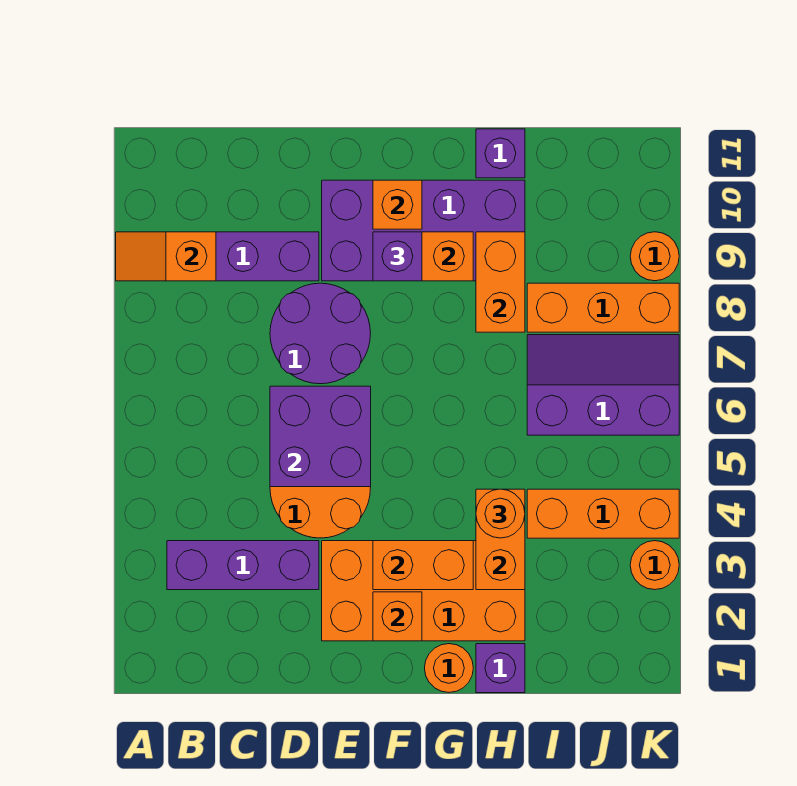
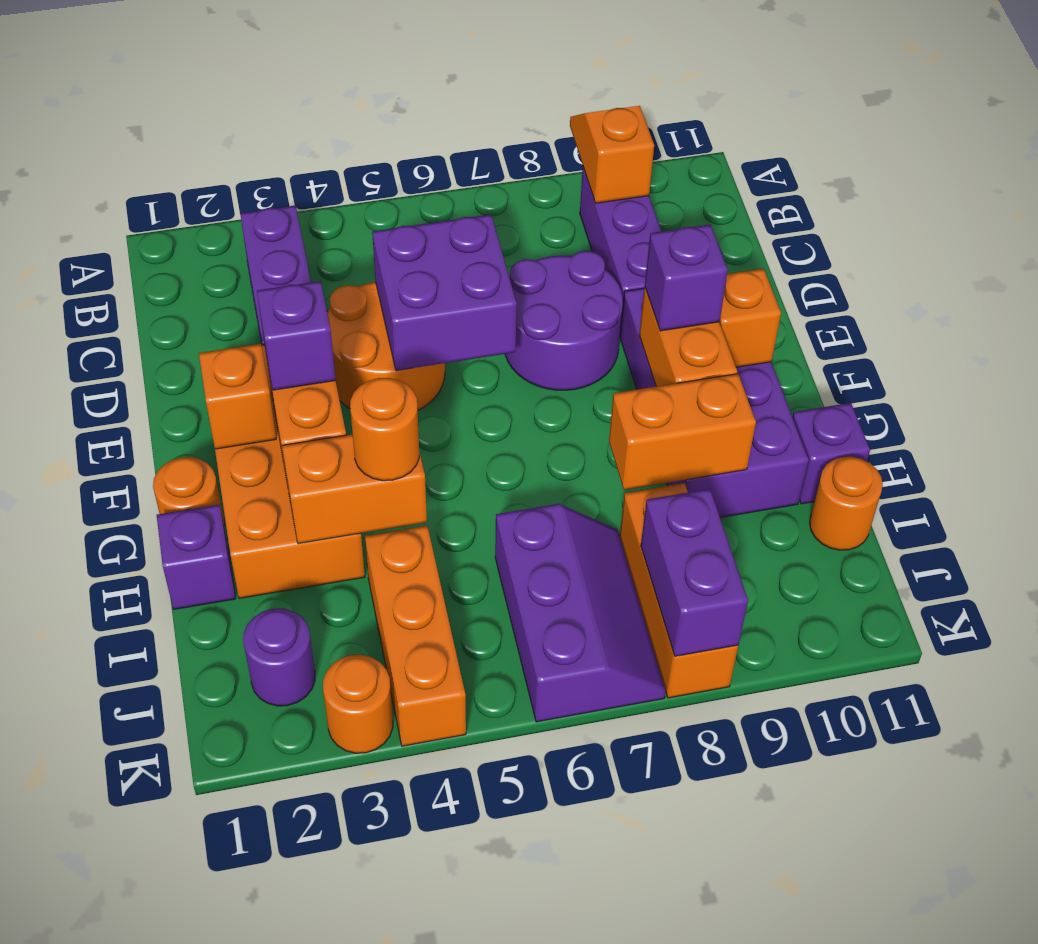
none -> purple brick F3 level 3
none -> purple round brick J2 level 1
none -> purple brick J8:K8 level 2
orange round brick K9 level 1 -> orange round brick I11 level 1

